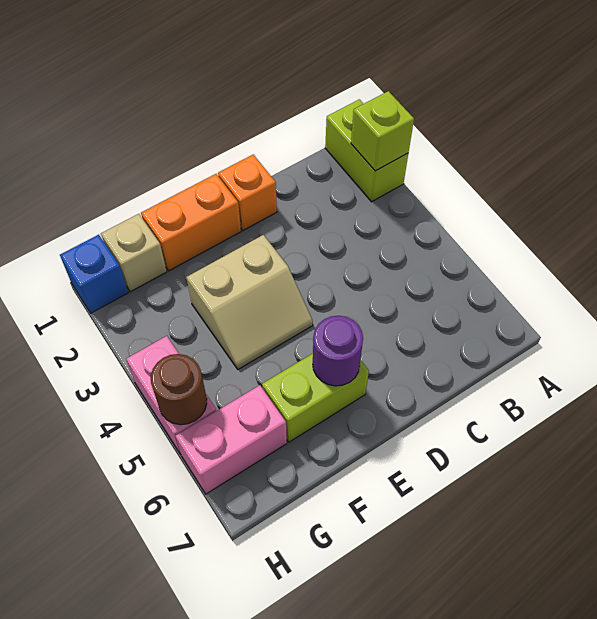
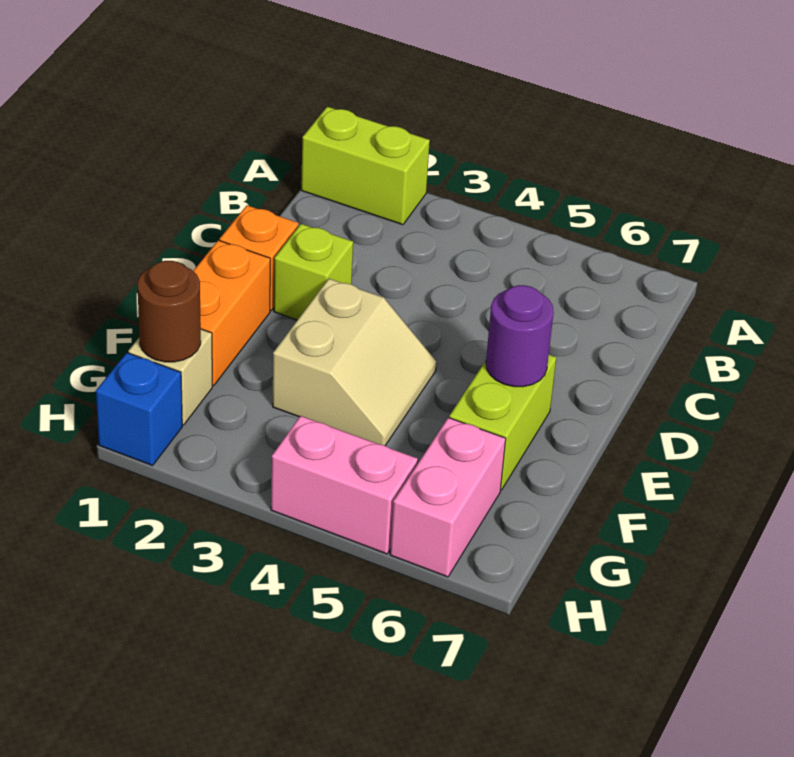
lime brick A2 level 2 -> lime brick D2 level 1
brown round brick H5 level 2 -> brown round brick G1 level 2

